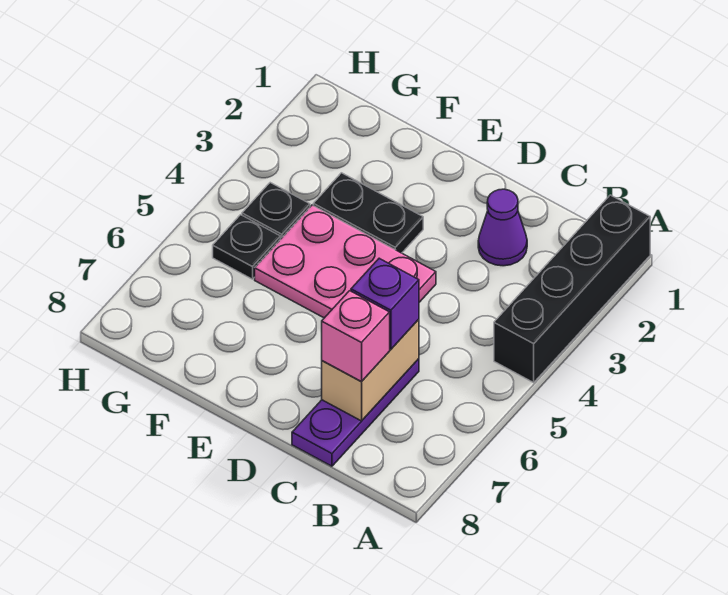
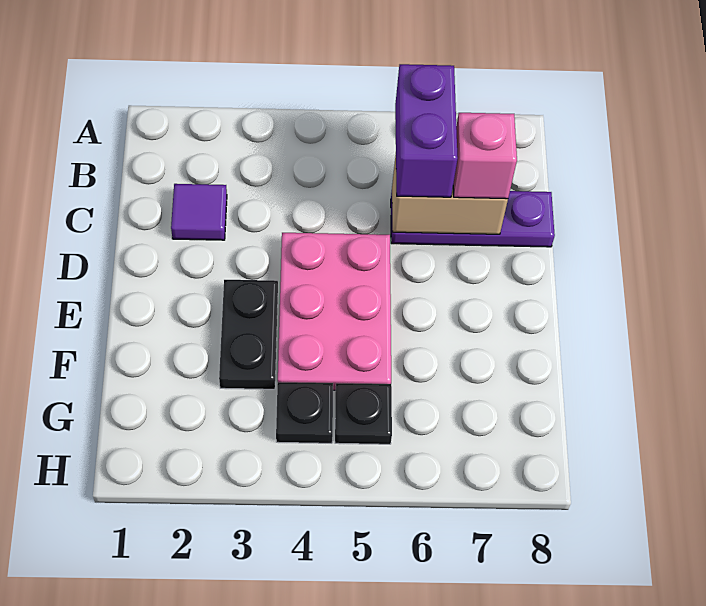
black brick A1:A4 level 1 -> none
purple cone C2 level 1 -> purple tile C2 level 1
purple brick C6 level 3 -> purple brick B6:C6 level 3

